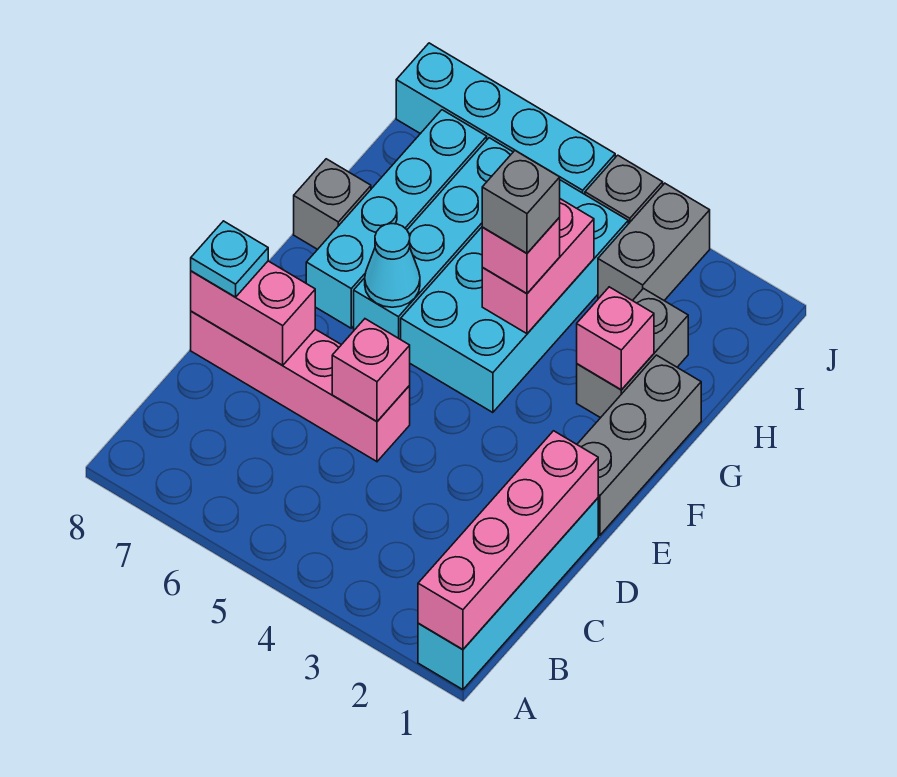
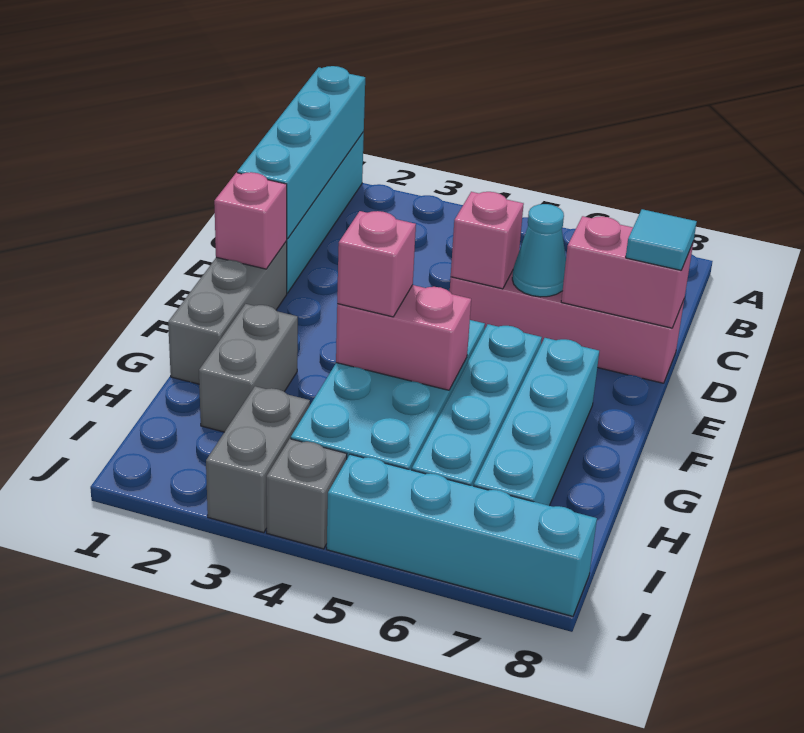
pink brick A1:D1 level 2 -> cyan brick A1:D1 level 2
cyan plate D8 level 3 -> cyan tile D8 level 3
cyan cone F6 level 2 -> cyan cone D6 level 2
pink brick G2 level 2 -> pink brick E1 level 2
pink brick G4:H4 level 2 -> pink brick G4:G5 level 2
grey brick G4 level 4 -> none
grey brick G8 level 1 -> none

